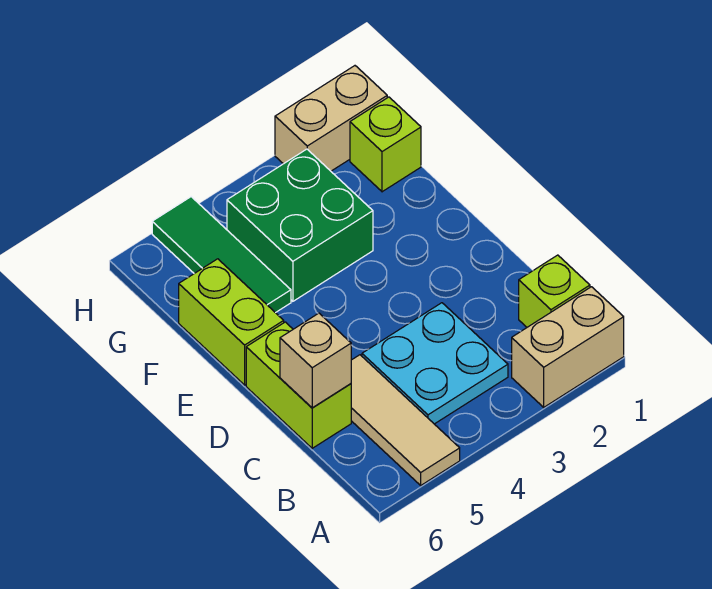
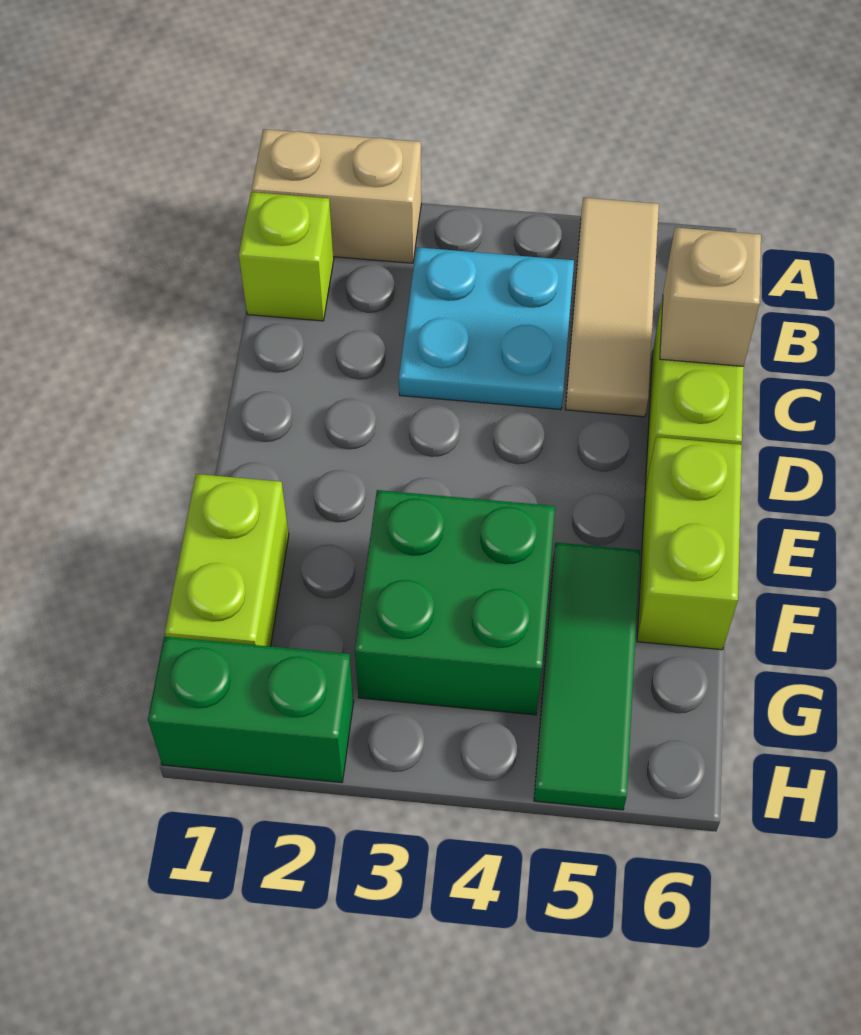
lime brick G1 level 1 -> lime brick F1:G1 level 1
tan brick H1:H2 level 1 -> green brick H1:H2 level 1

